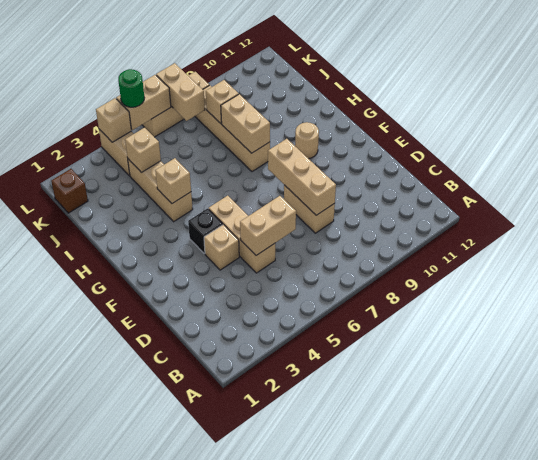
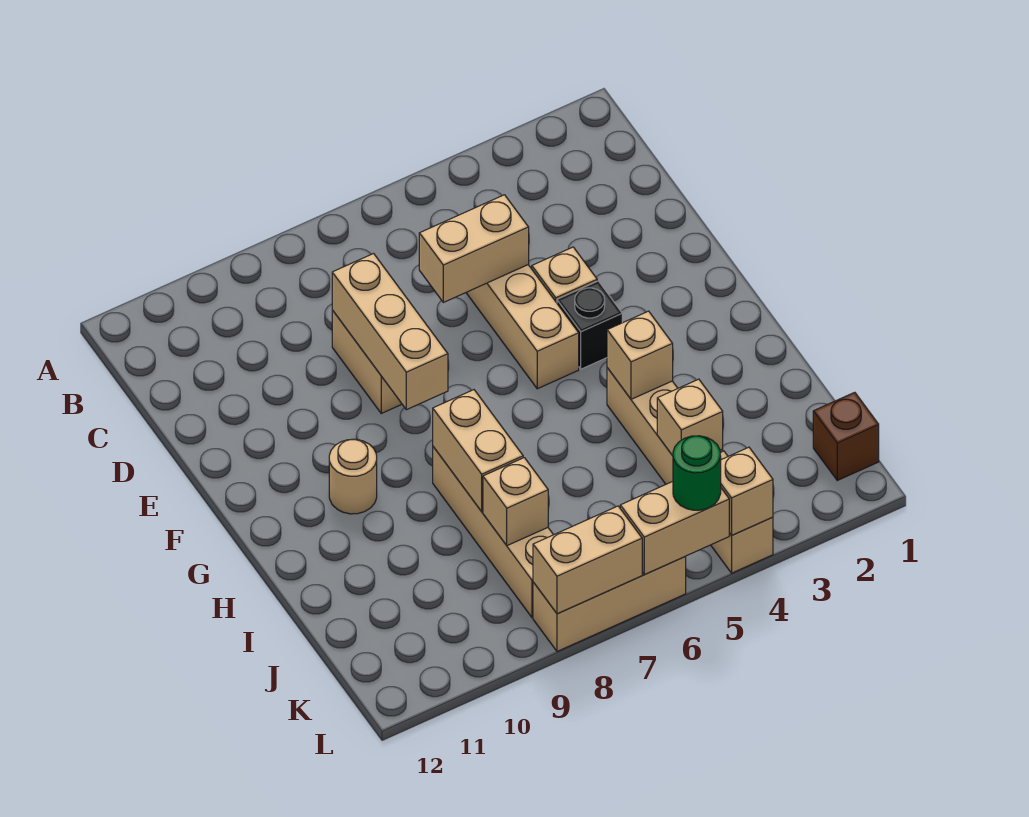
tan brick K7:L7 level 2 -> tan brick L7:L8 level 2

